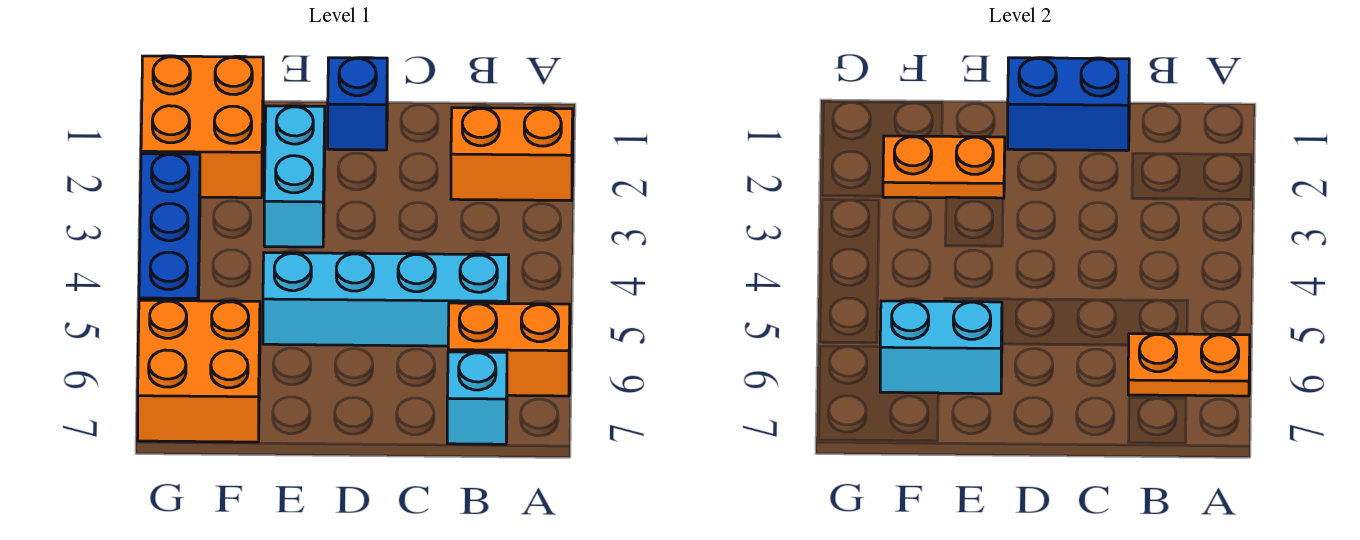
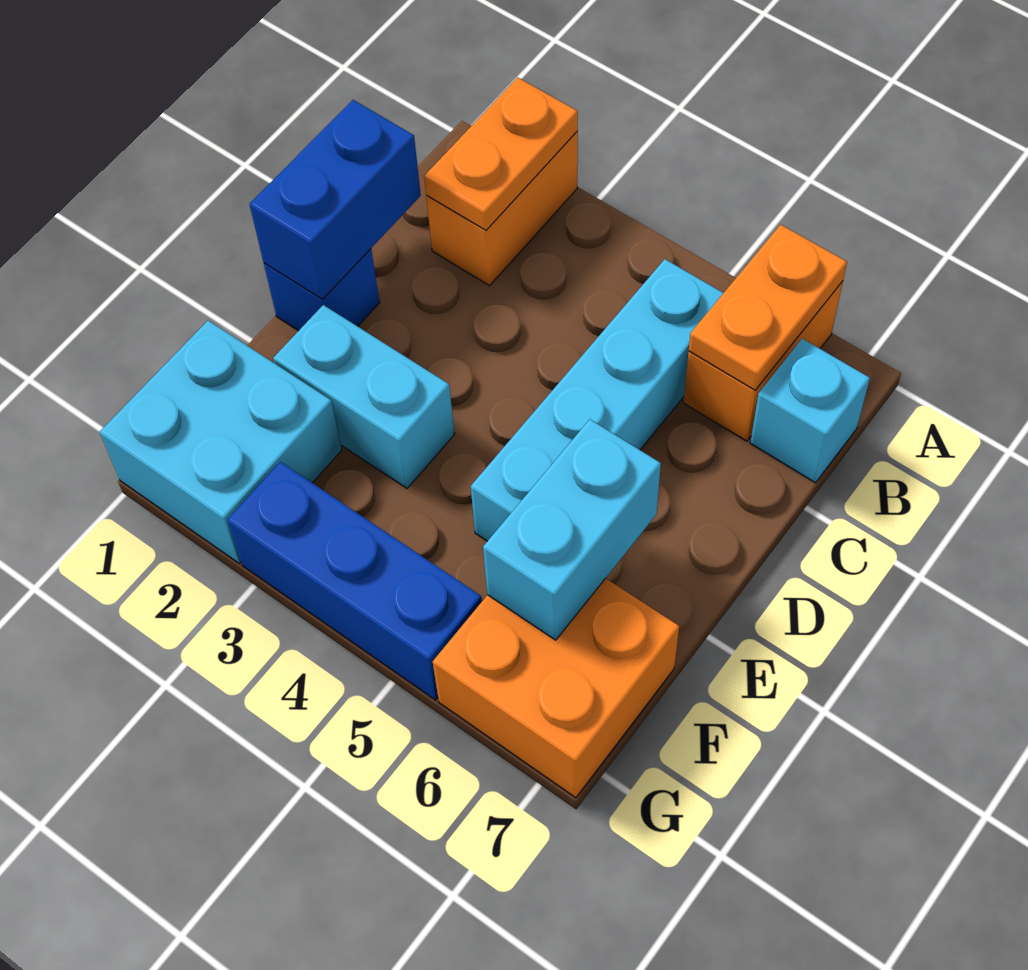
orange plate E2:F2 level 2 -> orange plate A2:B2 level 2
orange brick F1:G2 level 1 -> cyan brick F1:G2 level 1

